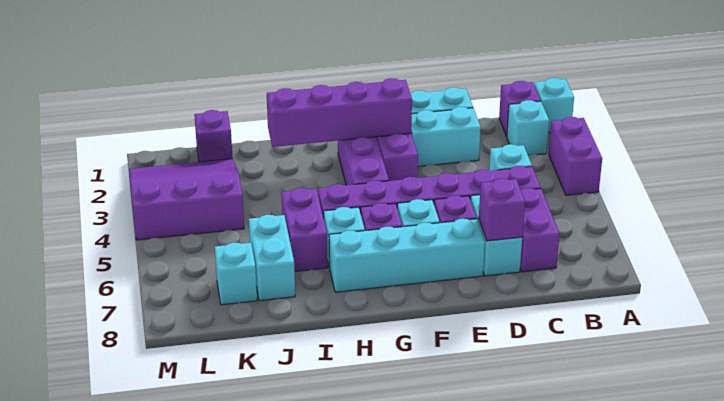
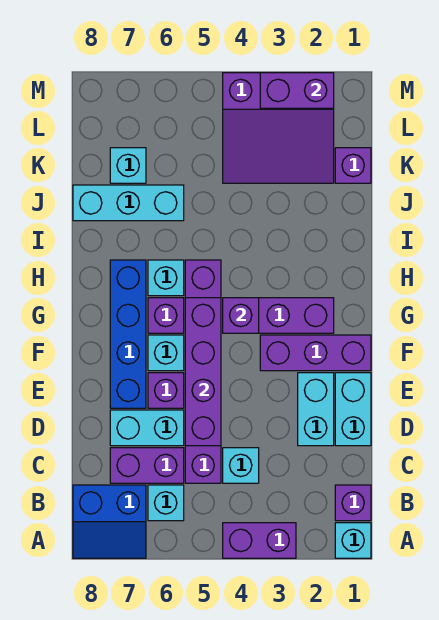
none -> blue slope A7:B8 level 1 top B
cyan brick B2 level 1 -> cyan brick B6 level 1
purple brick D7 level 2 -> purple brick G4 level 2
cyan brick E7:H7 level 1 -> blue brick E7:H7 level 1
purple brick F2:I2 level 2 -> purple brick D5:G5 level 2
purple brick I5:I6 level 1 -> purple brick M2:M3 level 2
cyan brick J6:J7 level 1 -> cyan brick J6:J8 level 1
purple slope K2:M4 level 1 top 4 -> purple slope K2:M4 level 1 top M

